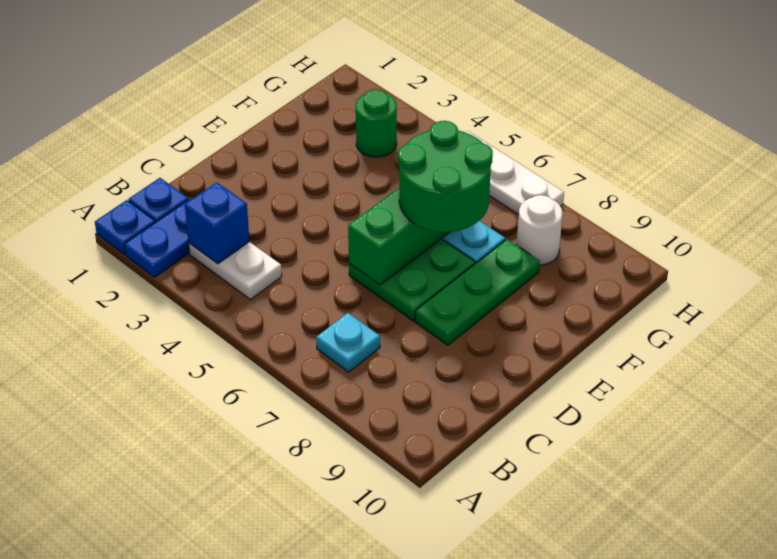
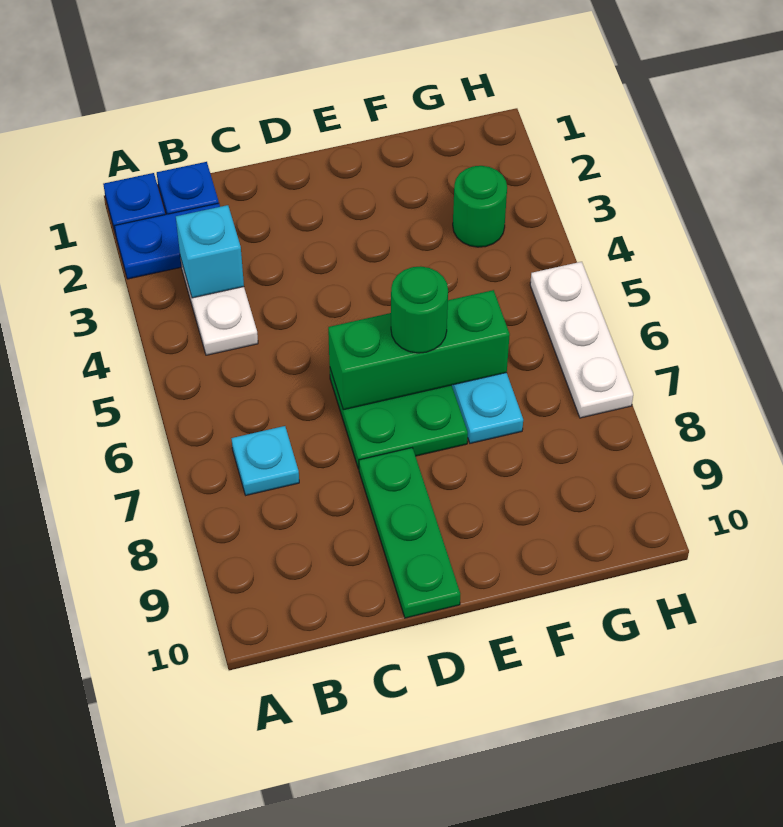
blue brick B3 level 2 -> cyan brick B3 level 2
green plate D8:F8 level 1 -> green plate D8:D10 level 1
green round brick E6:F7 level 3 -> green round brick E6 level 3
white round brick G8 level 1 -> none

